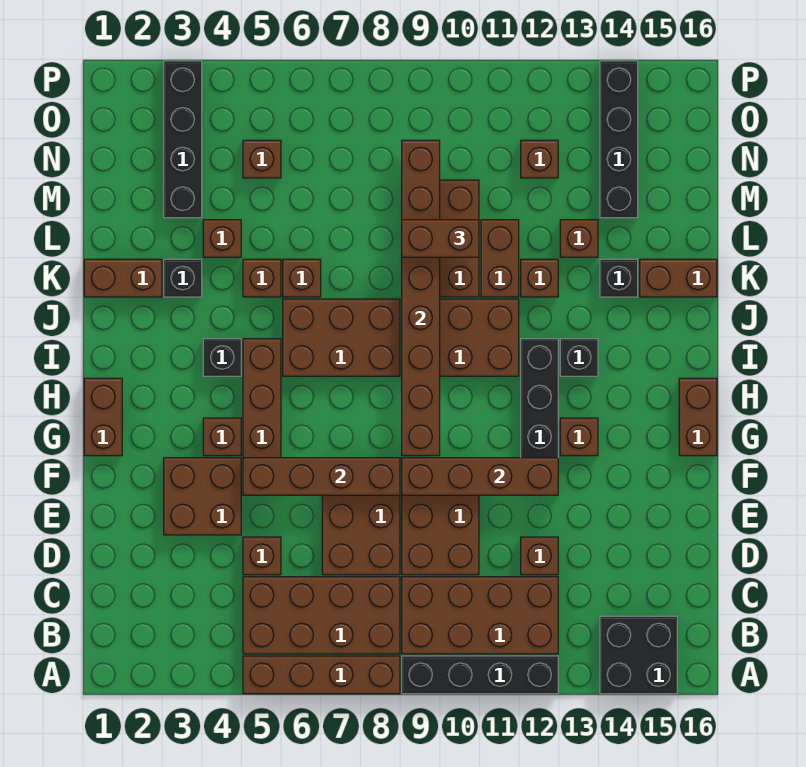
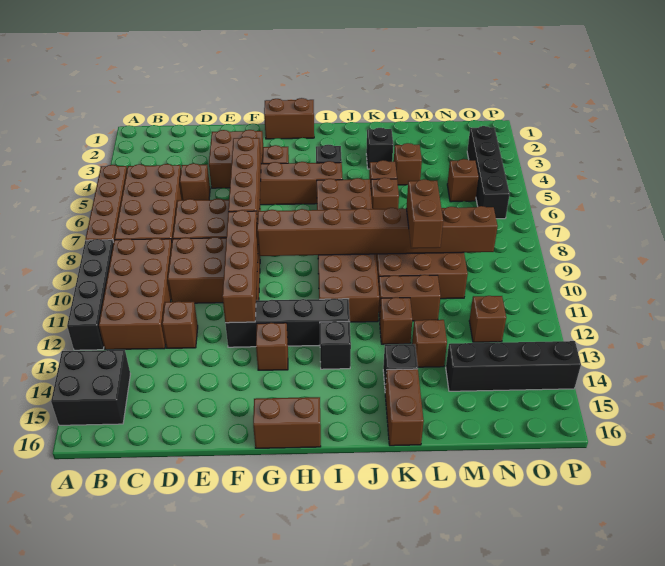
brown brick K1:K2 level 1 -> none
black brick M3:P3 level 1 -> black brick O3:O6 level 1

